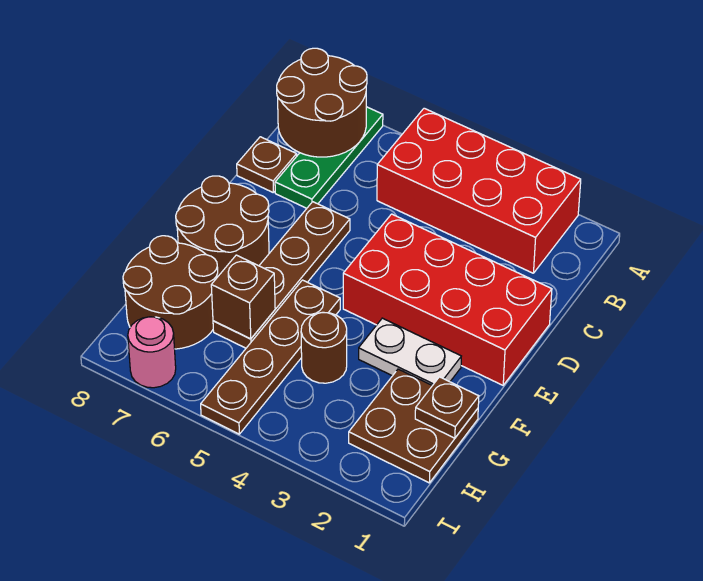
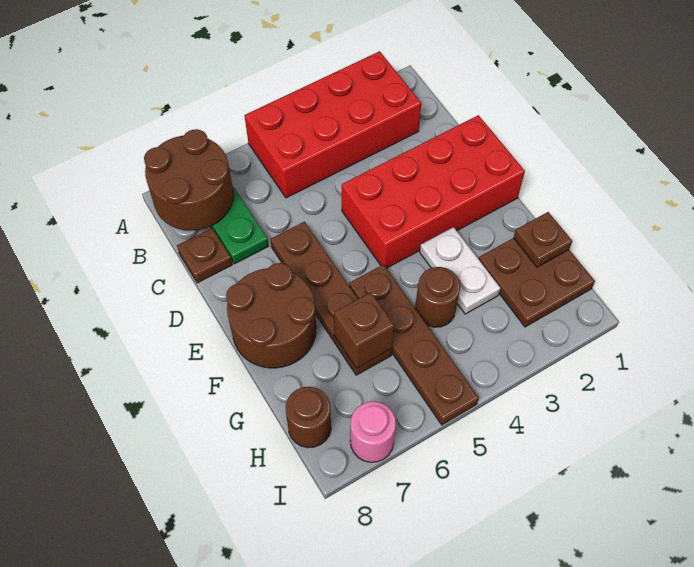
white plate F2:F3 level 1 -> white plate F3:G3 level 1
brown round brick G7:H8 level 1 -> brown round brick H8 level 1

